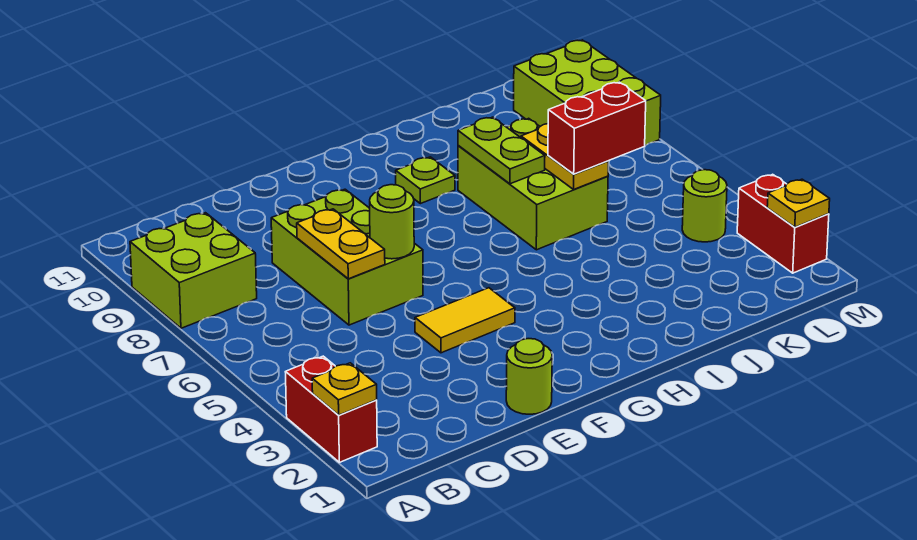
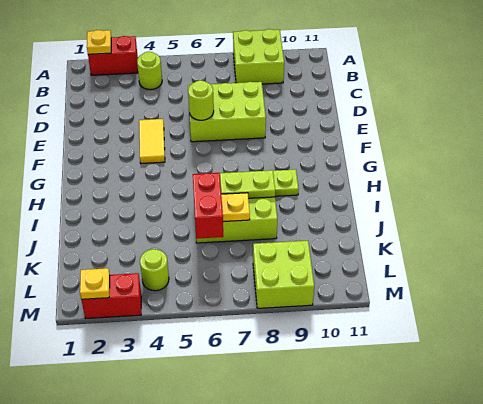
yellow plate D6:D7 level 2 -> none
lime round brick E1 level 1 -> lime round brick B4 level 1
lime brick L8:M10 level 1 -> lime brick L8:M9 level 1

